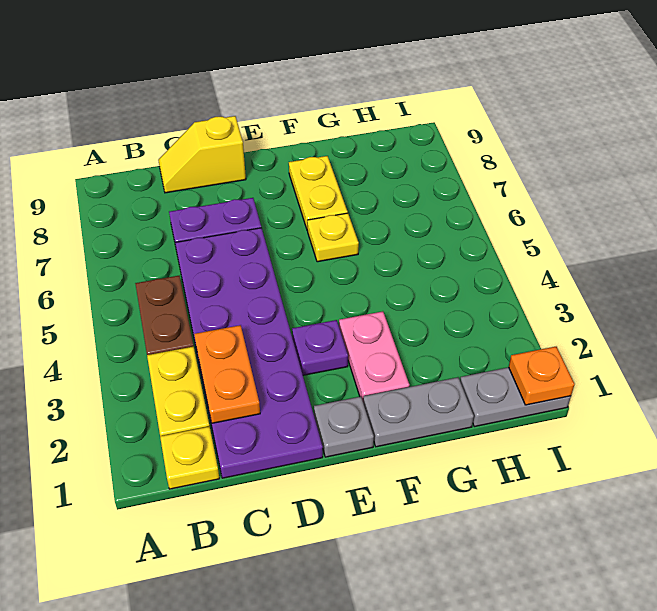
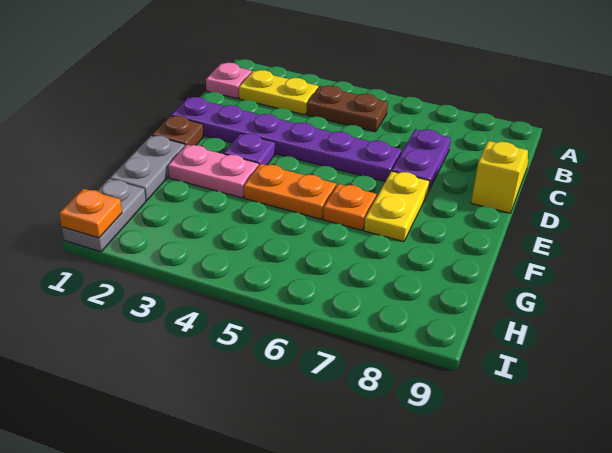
yellow plate B1 level 1 -> pink plate B1 level 1
purple plate C1:D6 level 1 -> purple plate D1:D6 level 1
orange plate C2:C3 level 2 -> orange plate F4:F5 level 1
grey plate E1 level 1 -> brown plate E1 level 1
yellow plate F6 level 1 -> orange plate F6 level 1
yellow plate F7:F8 level 1 -> yellow plate E7:F7 level 1

